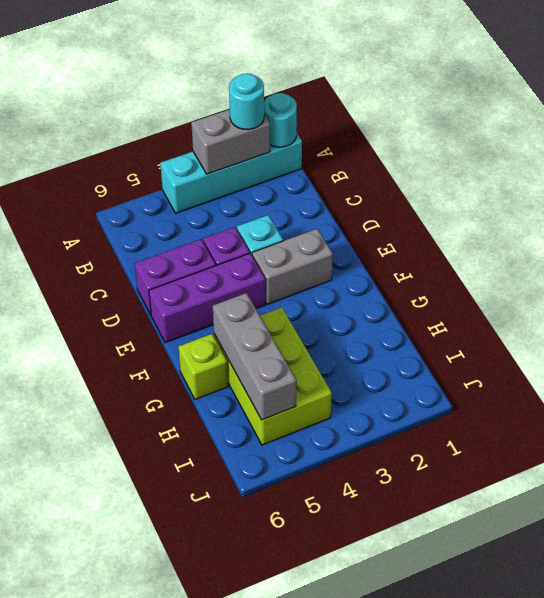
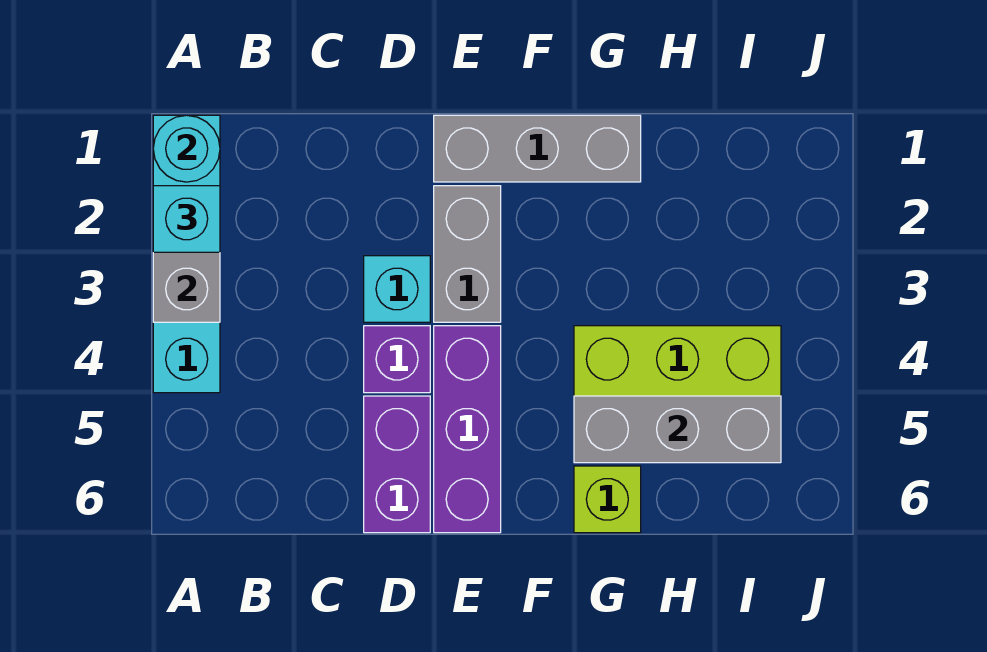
cyan round brick A2 level 3 -> cyan brick A2 level 3
none -> grey brick E1:G1 level 1

